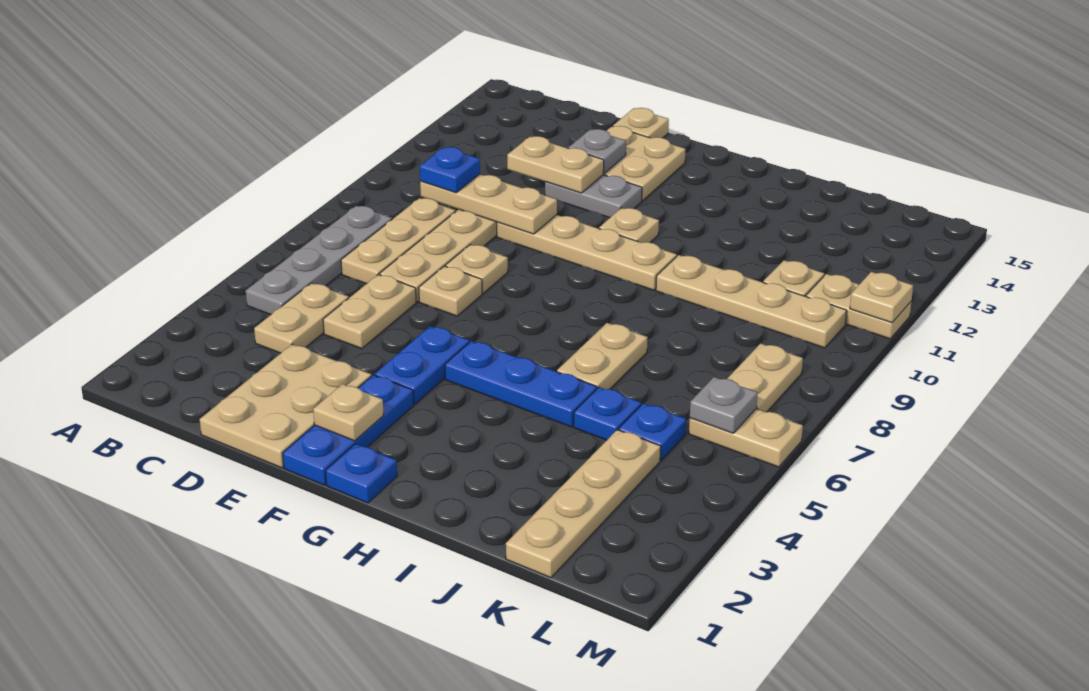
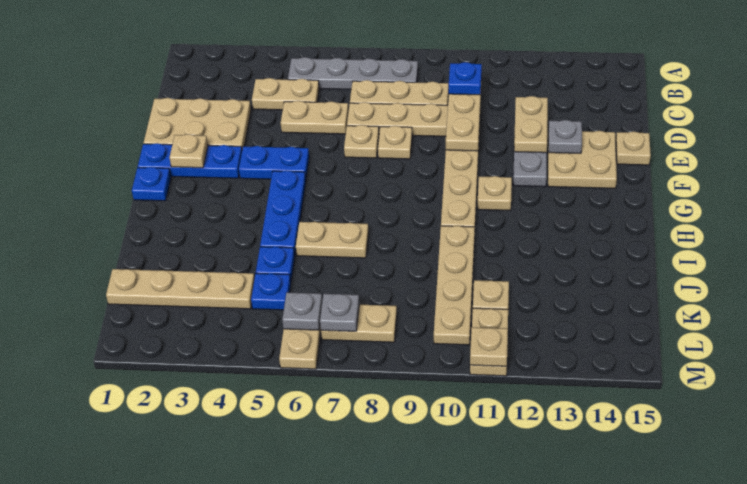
none -> grey plate L7 level 2

